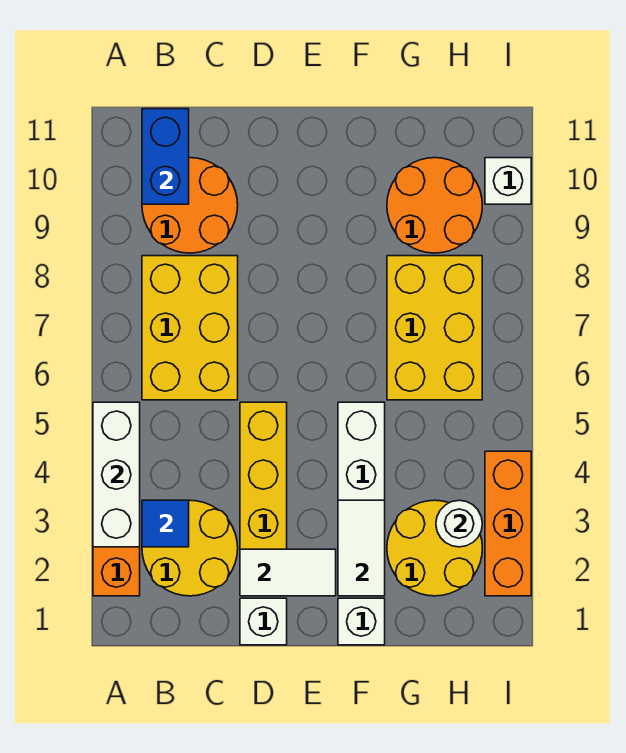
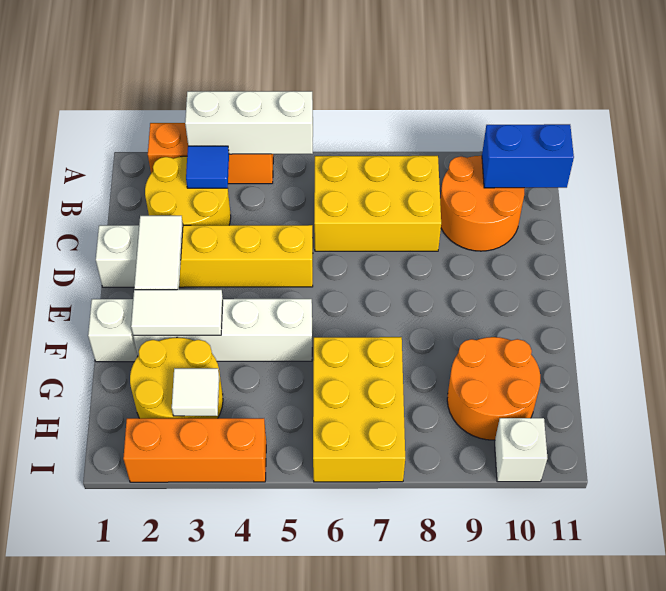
yellow brick G6:H8 level 1 -> yellow brick G6:I7 level 1
white round brick H3 level 2 -> white tile H3 level 2

